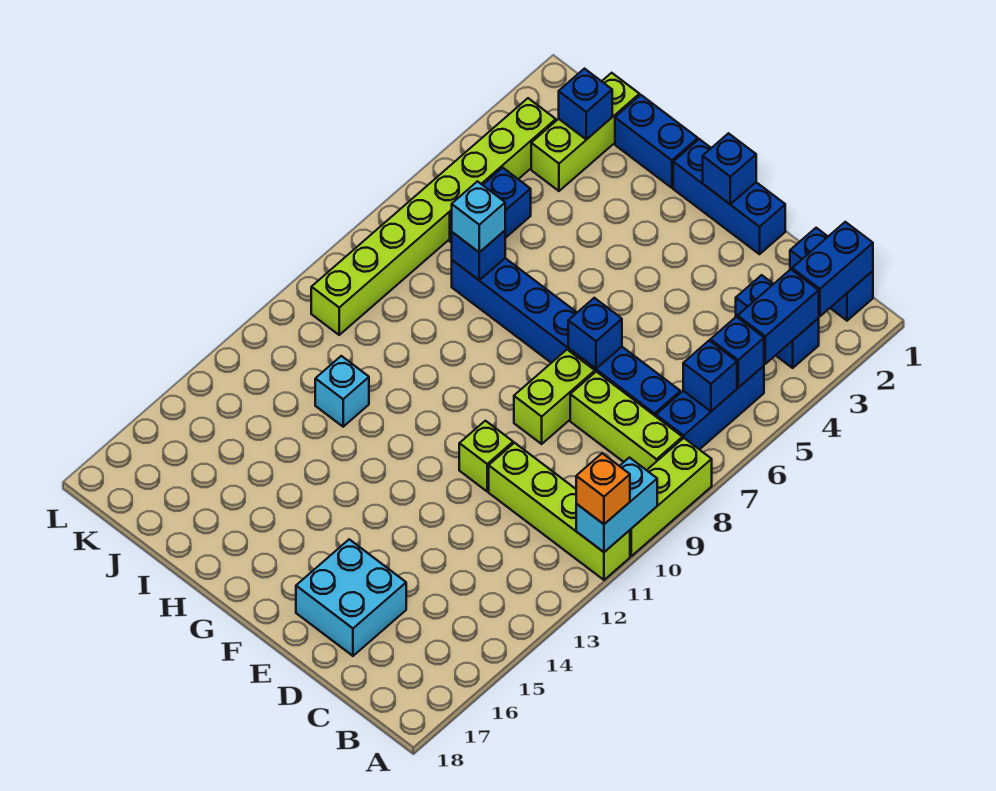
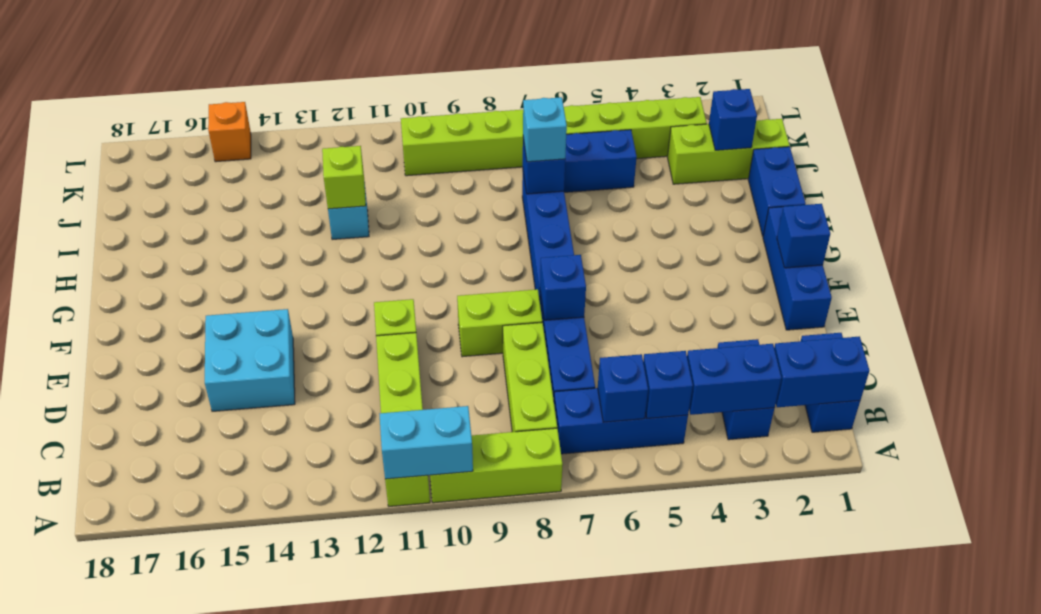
orange brick A11 level 3 -> orange brick L15 level 1
cyan brick D16:E17 level 1 -> cyan brick D14:E15 level 1
none -> lime brick I12 level 2

